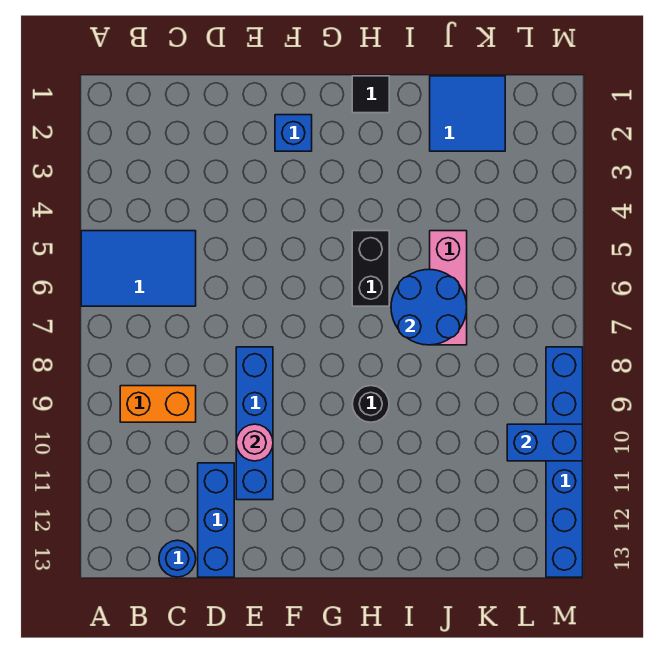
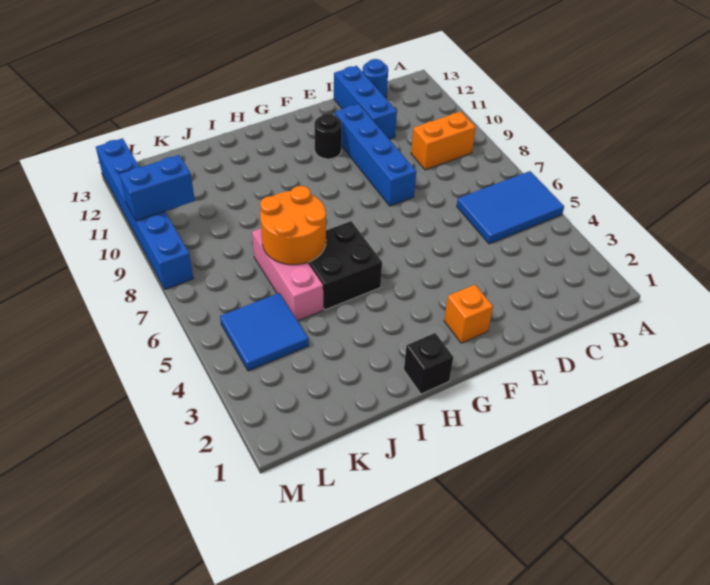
pink round brick E10 level 2 -> none
blue brick F2 level 1 -> orange brick F2 level 1
black tile H1 level 1 -> black brick H1 level 1
black brick H5:H6 level 1 -> black brick H5:I6 level 1
black round brick H9 level 1 -> black round brick F11 level 1
blue round brick I6:J7 level 2 -> orange round brick I6:J7 level 2
blue tile J1:K2 level 1 -> blue tile K4:L5 level 1

